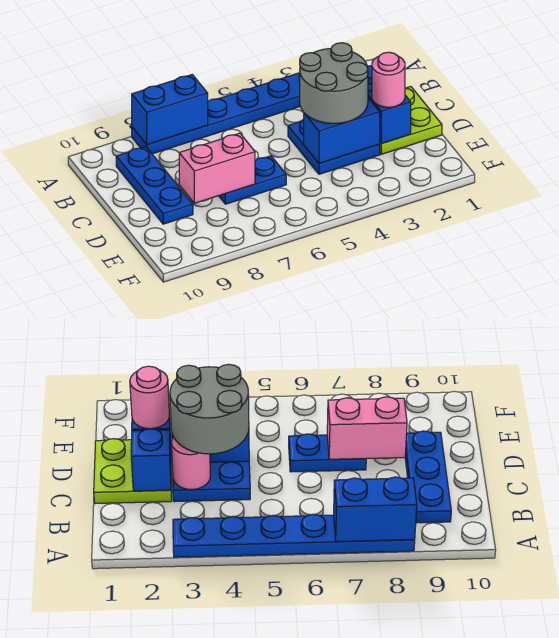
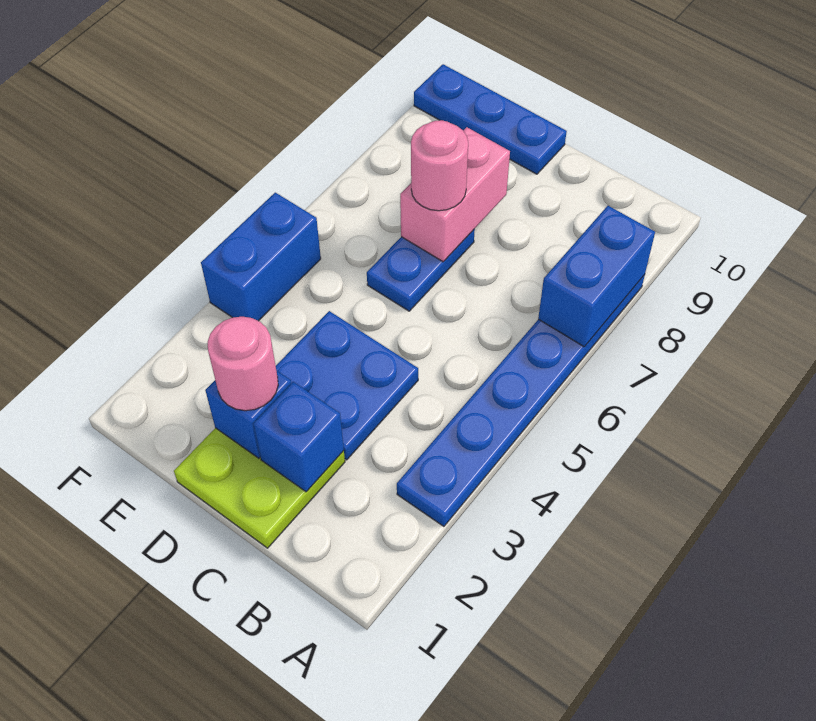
blue plate B9:D9 level 1 -> blue plate D10:F10 level 1
pink round brick C3 level 2 -> pink round brick D7 level 3
grey round brick C3:D4 level 3 -> none
blue brick D3:D4 level 2 -> blue brick F4:F5 level 1

